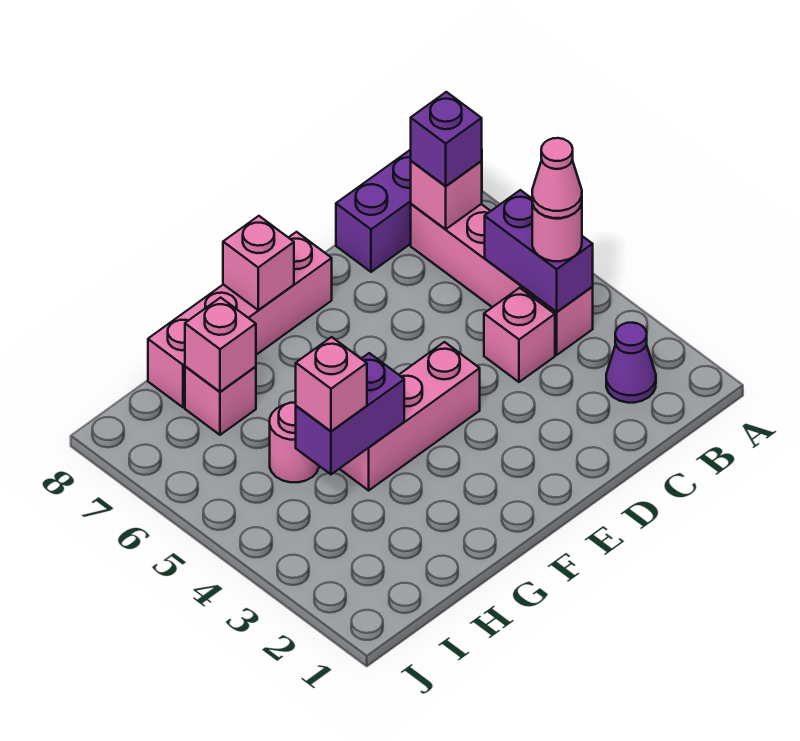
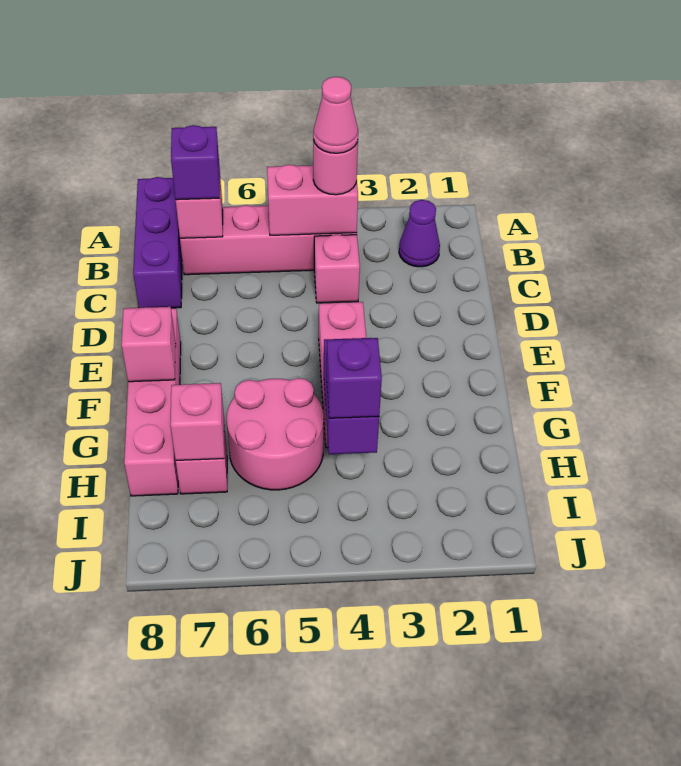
purple brick B4:B5 level 2 -> pink brick B4:B5 level 2
pink brick H4 level 3 -> purple brick H4 level 3
pink round brick H5 level 1 -> pink round brick G5:H6 level 1

